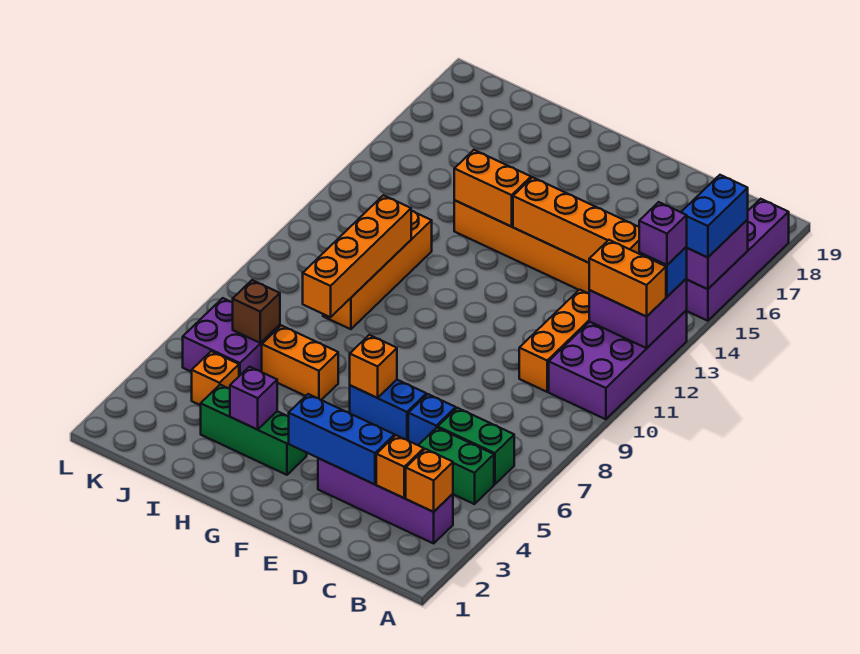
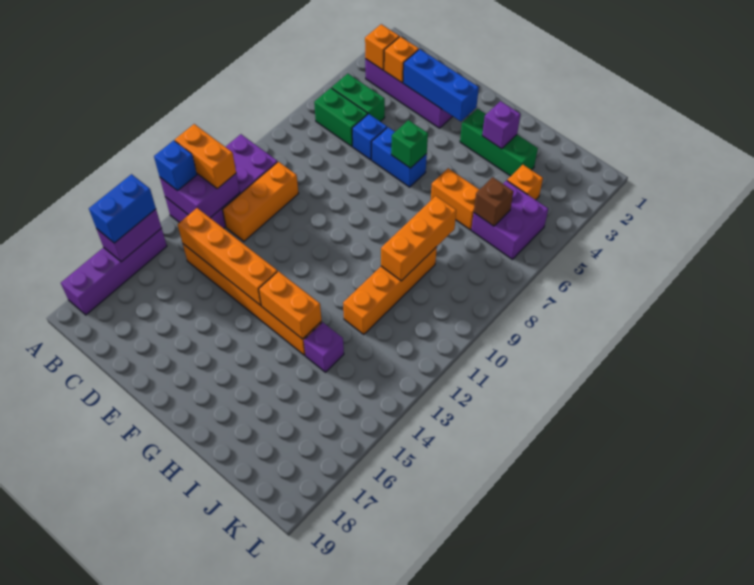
purple brick A13 level 4 -> purple brick I14 level 1
orange brick F6 level 2 -> green brick F6 level 2
orange brick I8:I11 level 2 -> orange brick I8:I10 level 2

